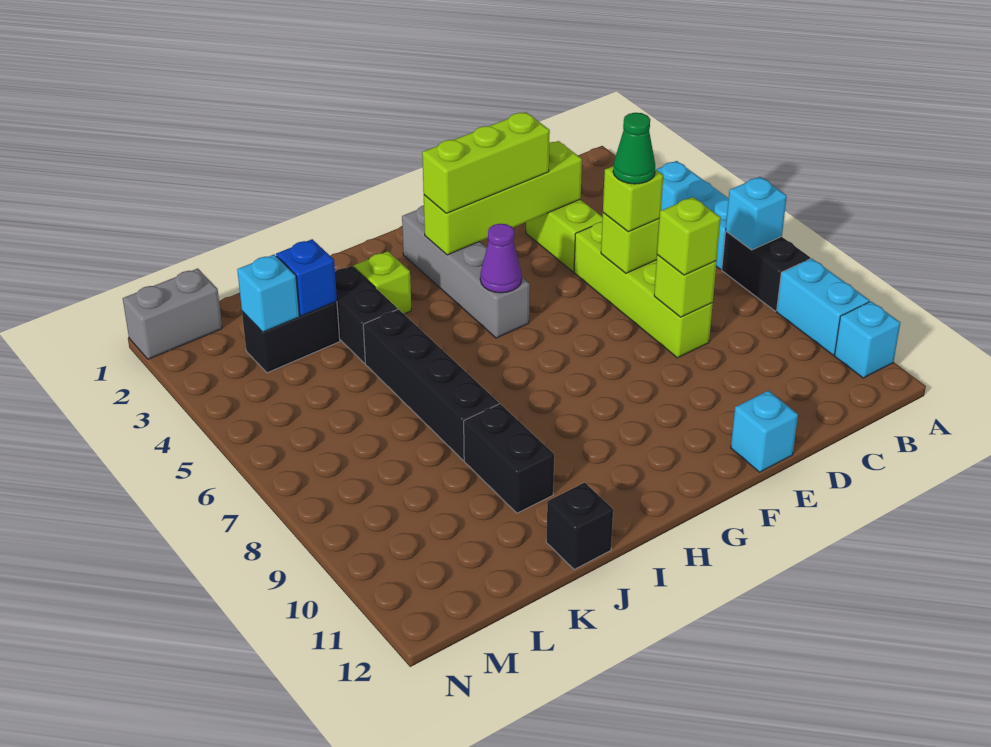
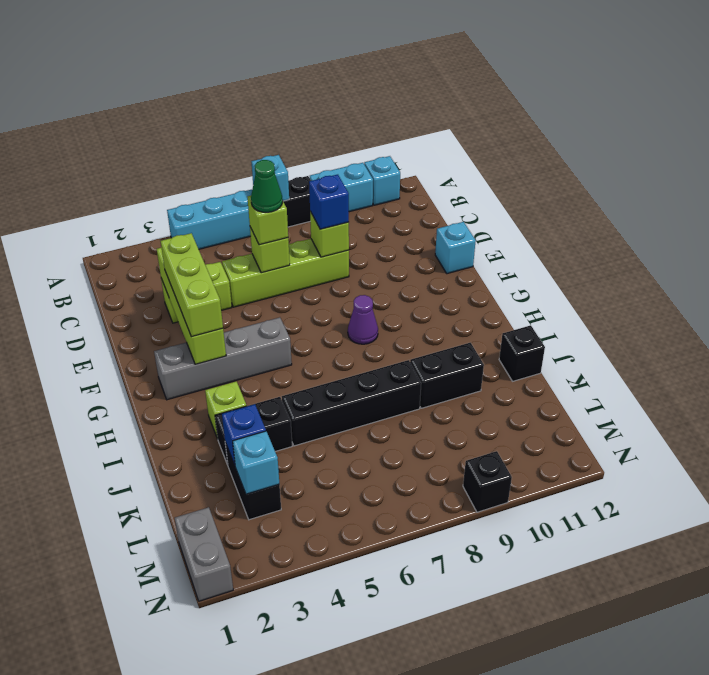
lime brick D8 level 3 -> blue brick D8 level 3
purple cone G5 level 2 -> purple cone G8 level 1
none -> black brick N9 level 1

